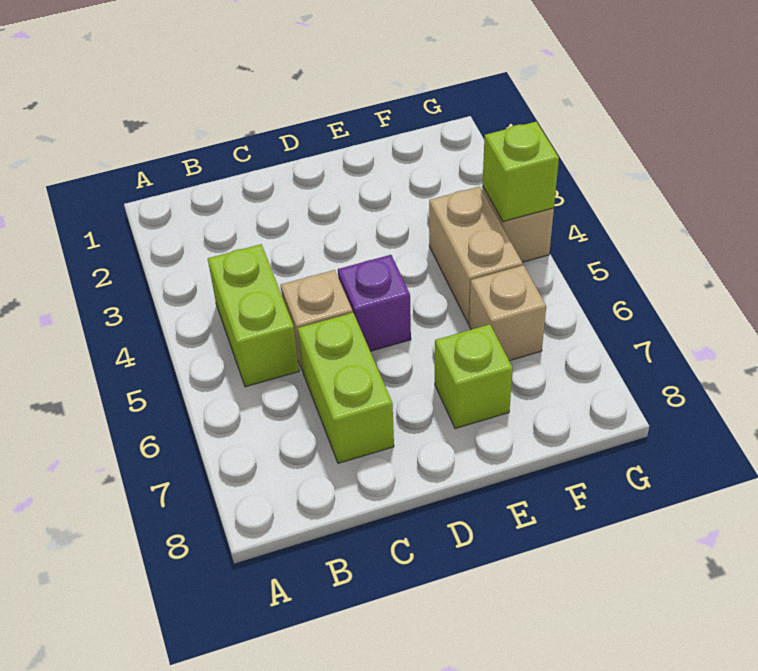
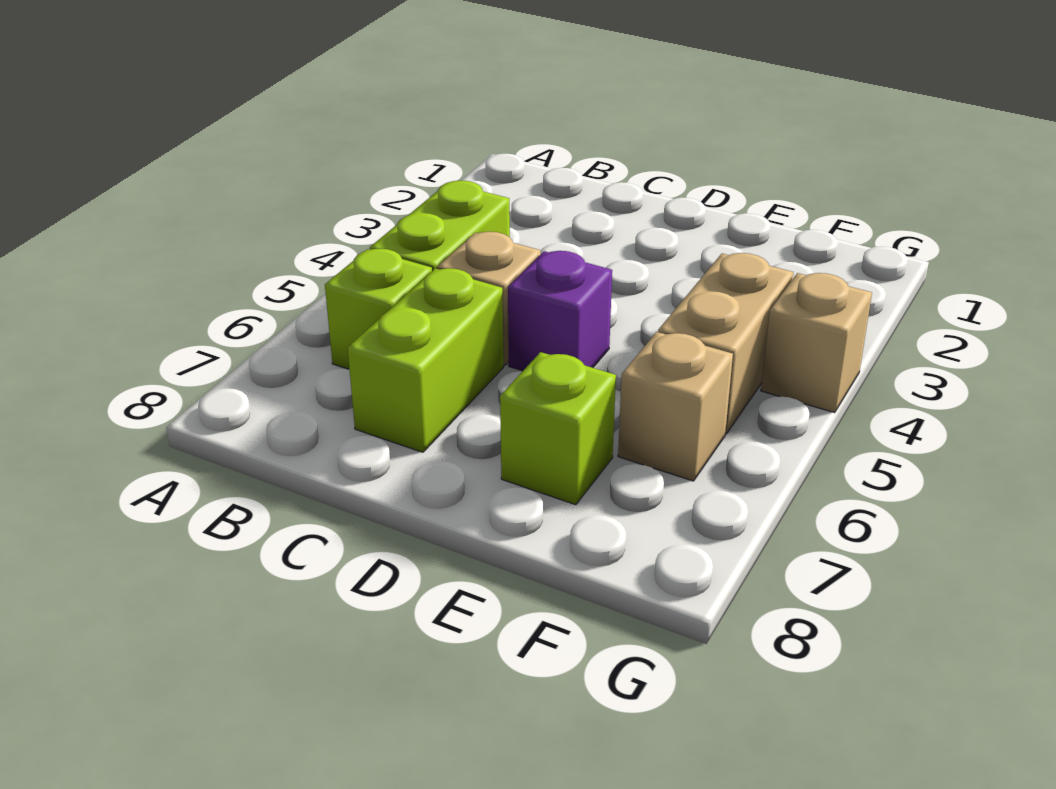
lime brick G4 level 2 -> lime brick B6 level 1

